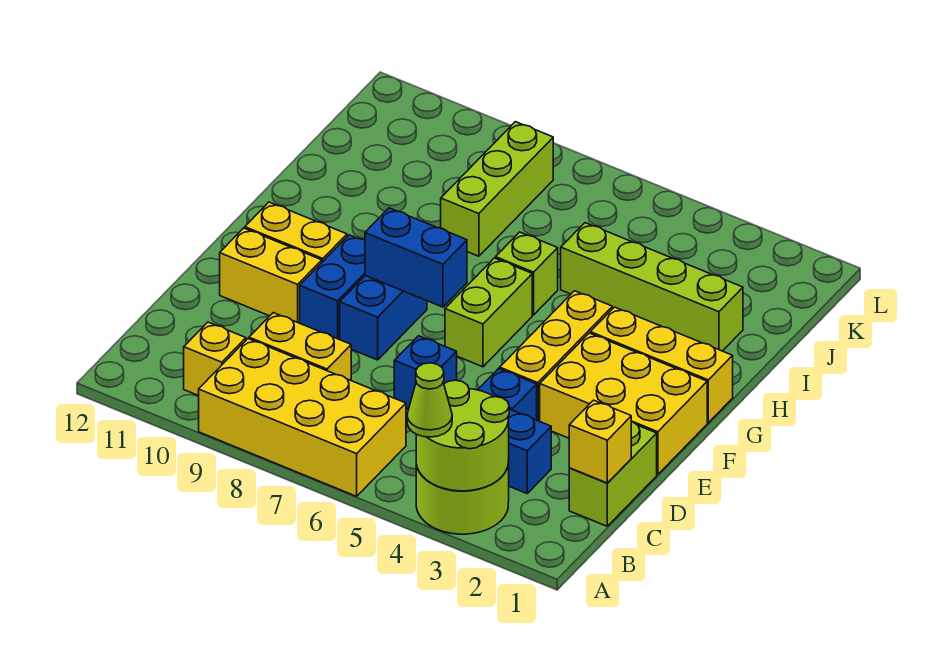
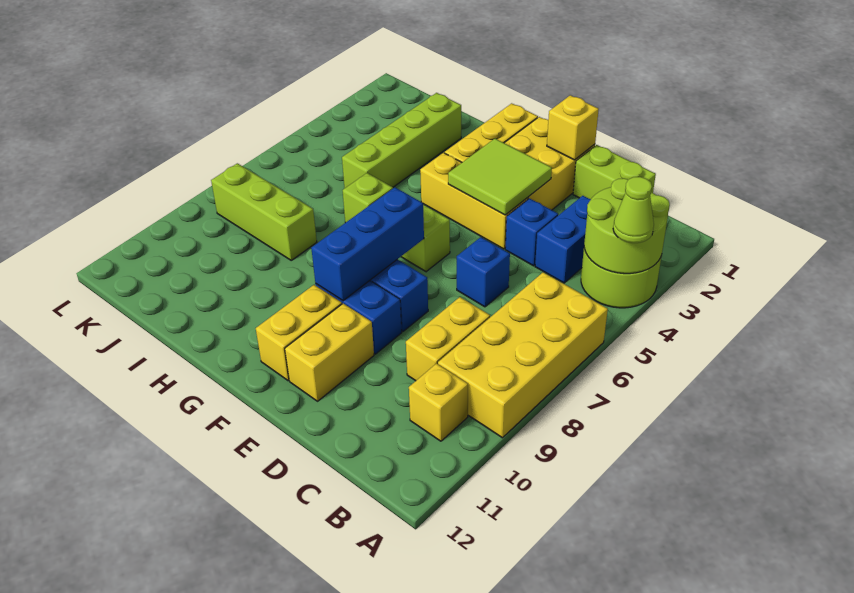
yellow brick C1 level 2 -> yellow brick E1 level 2
none -> lime tile E3:F4 level 2
blue brick F7:F8 level 2 -> blue brick F7:F9 level 2

